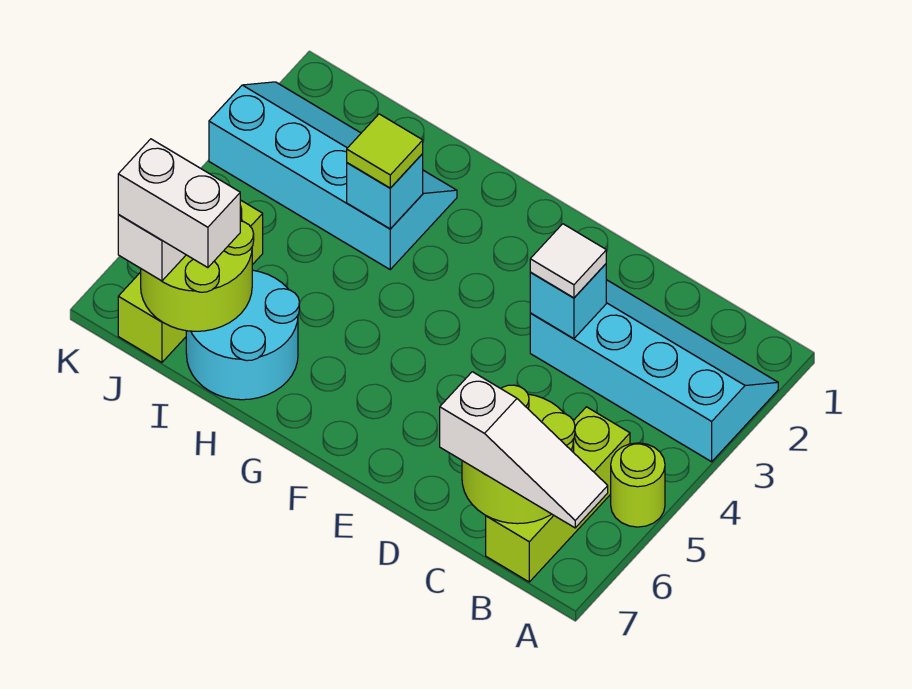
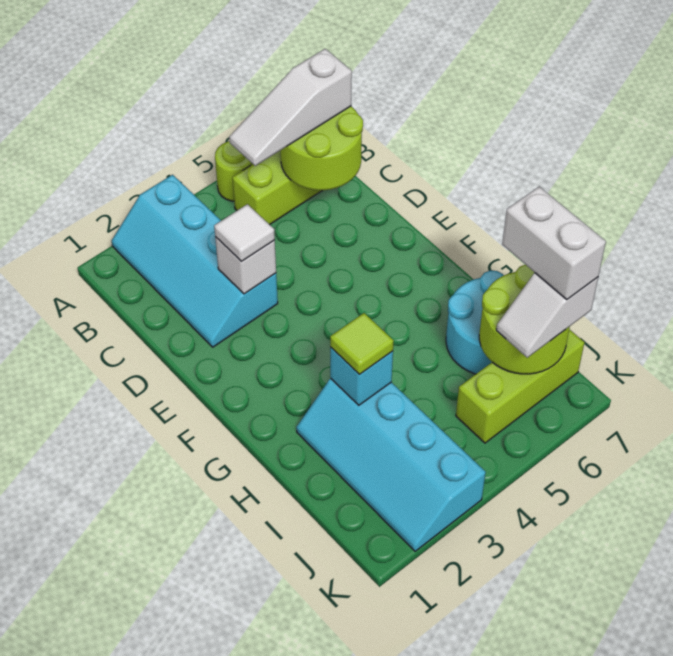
white slope A7:C7 level 3 top C -> white slope B5:B7 level 3 top 7
cyan brick D3 level 2 -> white brick D3 level 2

